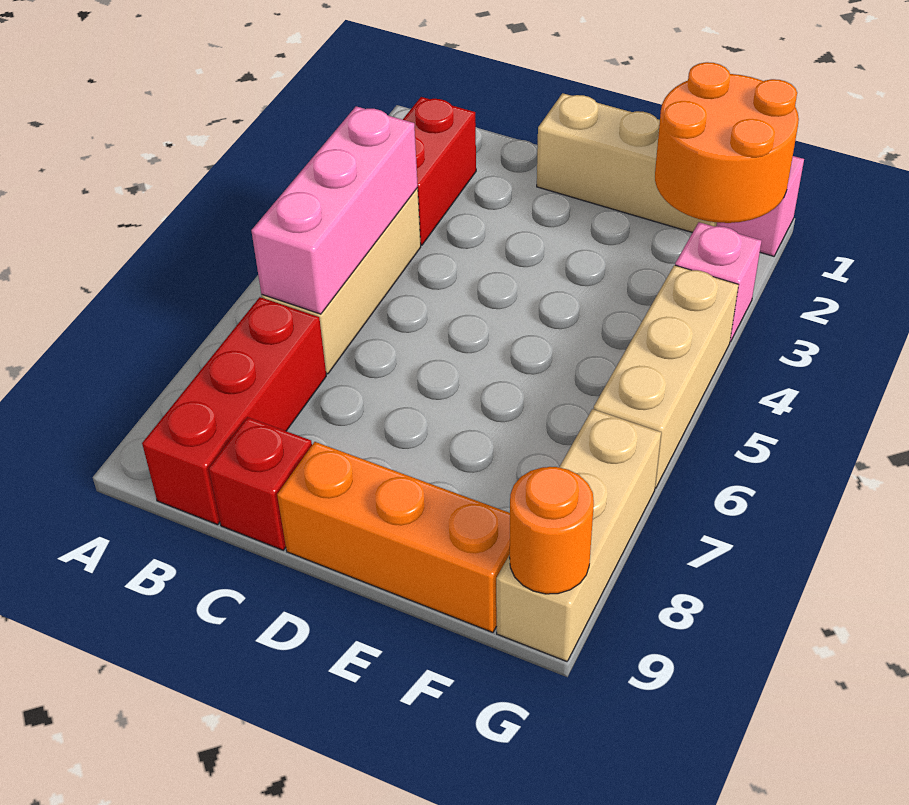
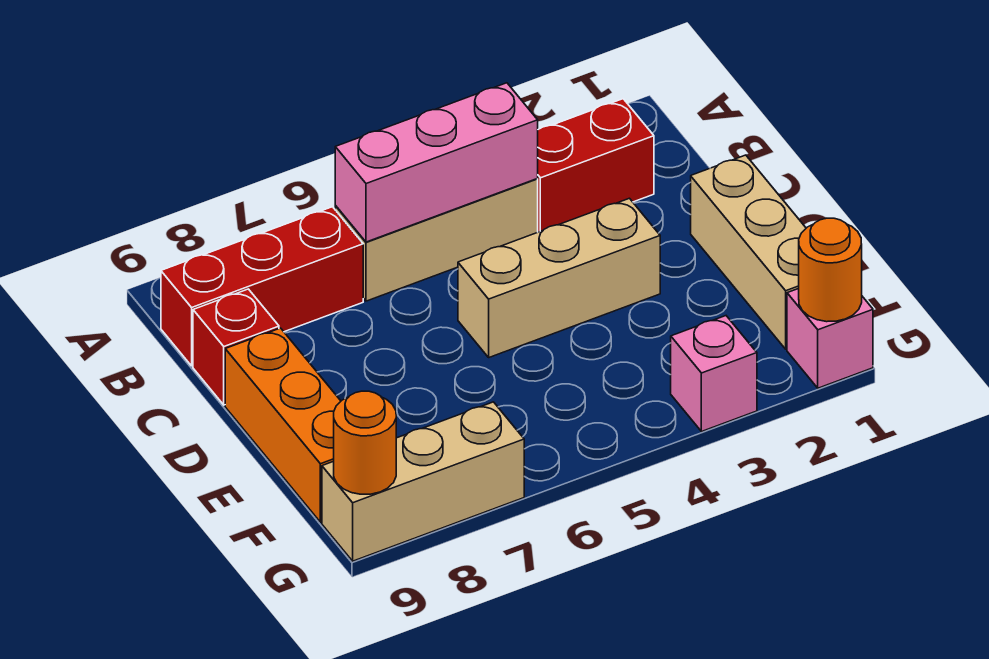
orange round brick F1:G2 level 2 -> orange round brick G1 level 2
tan brick G4:G6 level 1 -> tan brick D3:D5 level 1

